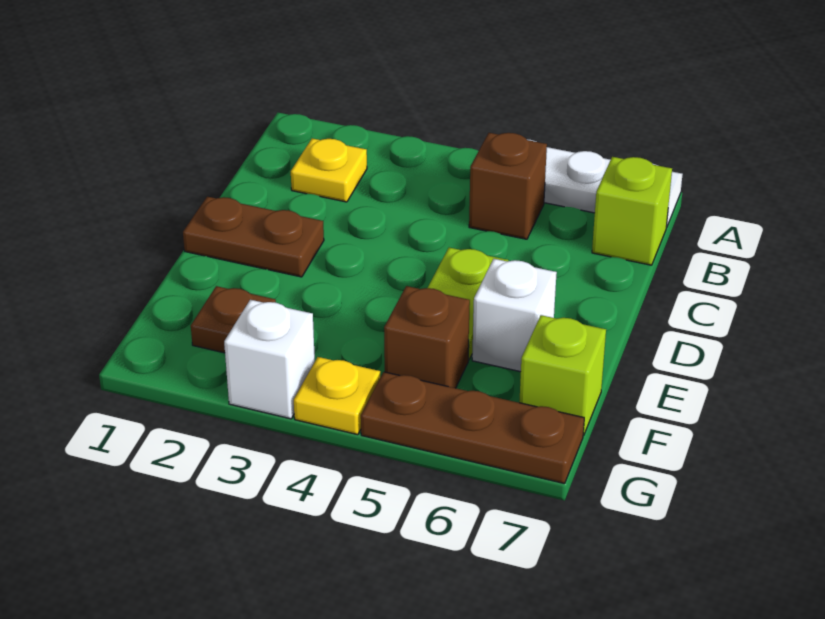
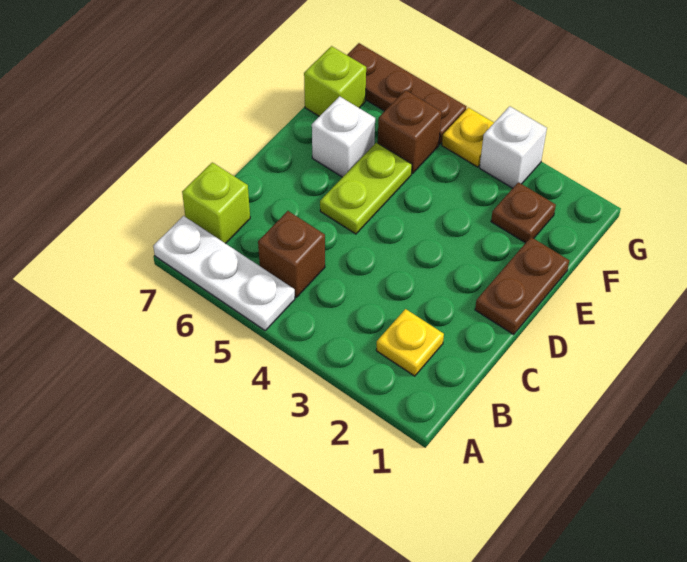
brown plate D1:D2 level 1 -> brown plate D1:E1 level 1

